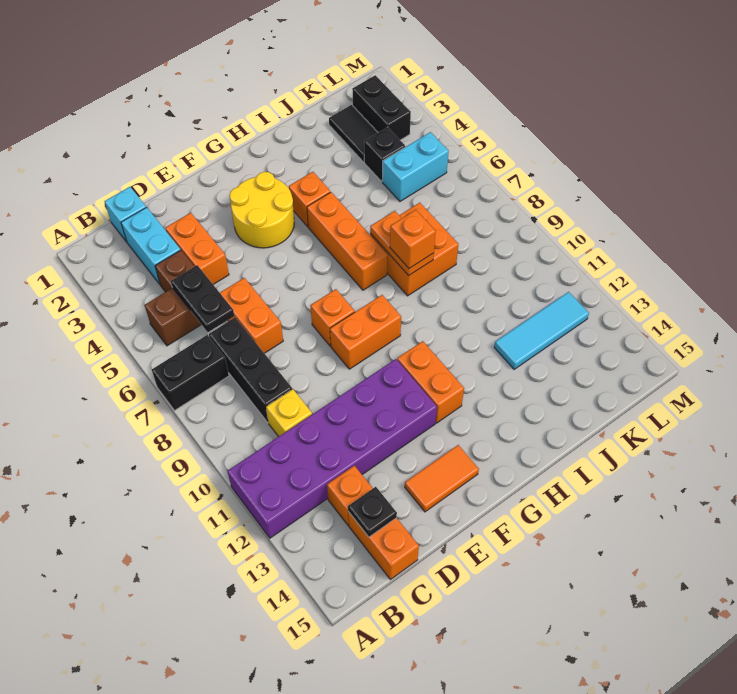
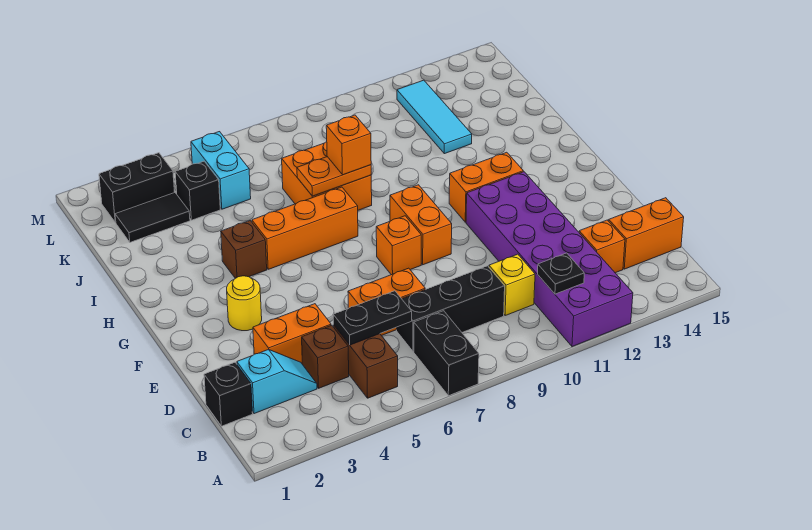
cyan brick C1 level 1 -> black brick C1 level 1
cyan brick C2:C3 level 1 -> cyan slope C2:C3 level 1 top 2
black plate C14 level 2 -> black plate B11 level 2
orange tile E14:F14 level 1 -> none
yellow round brick F3:G4 level 1 -> yellow round brick F3 level 1
orange brick H4 level 1 -> brown brick H4 level 1

